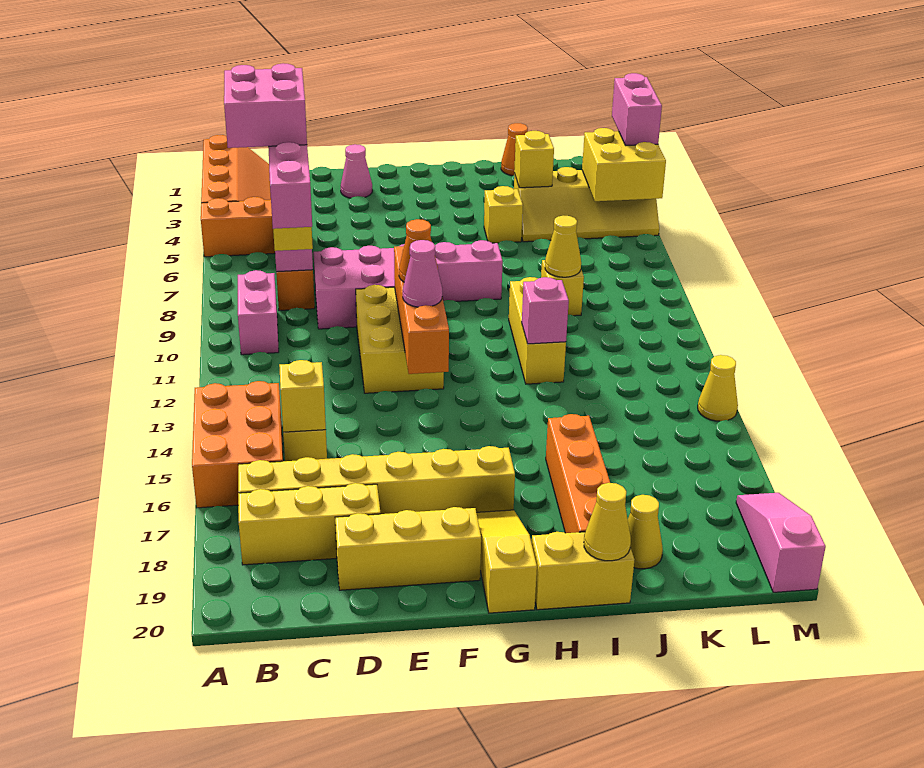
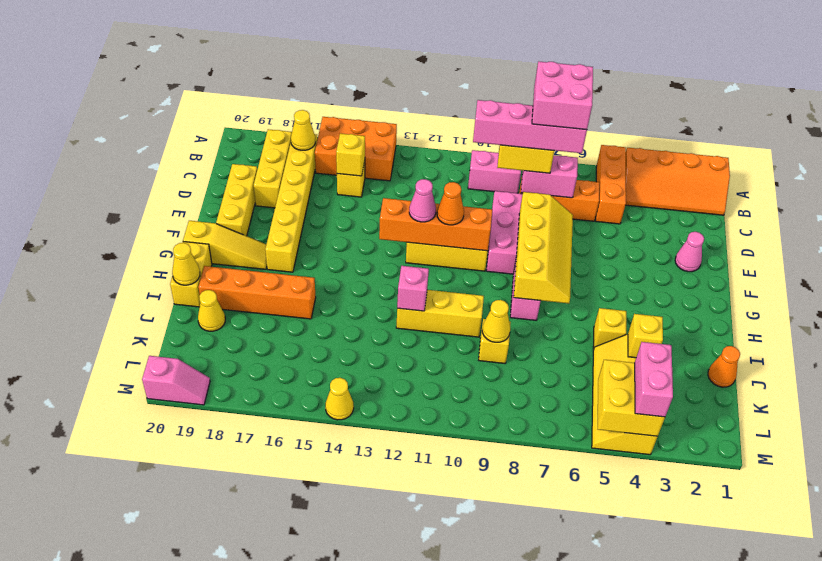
none -> yellow cone B17 level 2
none -> yellow slope E7:H8 level 2 top 8
pink brick M3:M4 level 3 -> pink brick L4:M4 level 3
pink slope M18:M20 level 1 top 20 -> pink slope M19:M20 level 1 top 20

